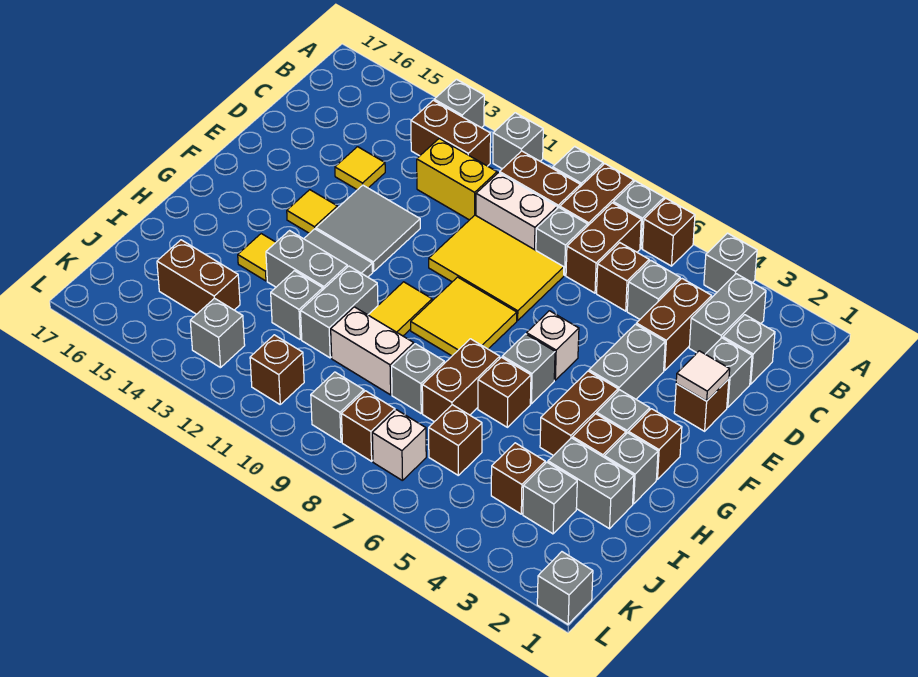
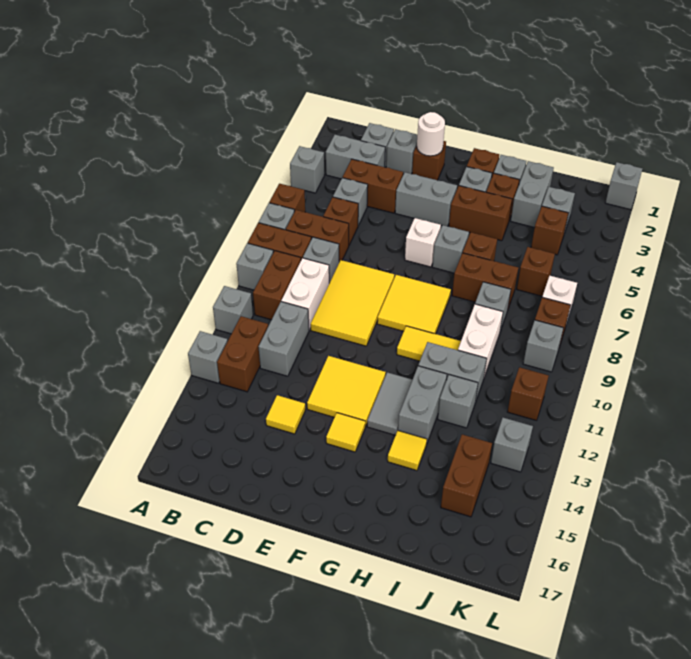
yellow brick C11:C12 level 1 -> grey brick C11:C12 level 1
white tile E2 level 2 -> white round brick E2 level 2
grey tile E12:F13 level 1 -> yellow tile E12:F13 level 1

